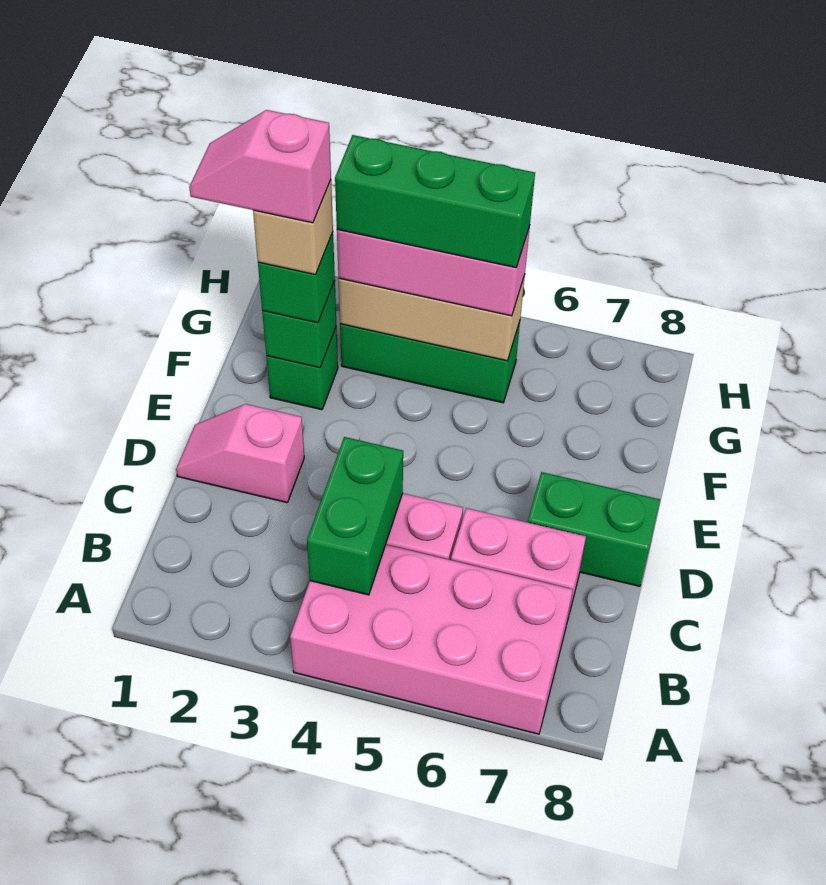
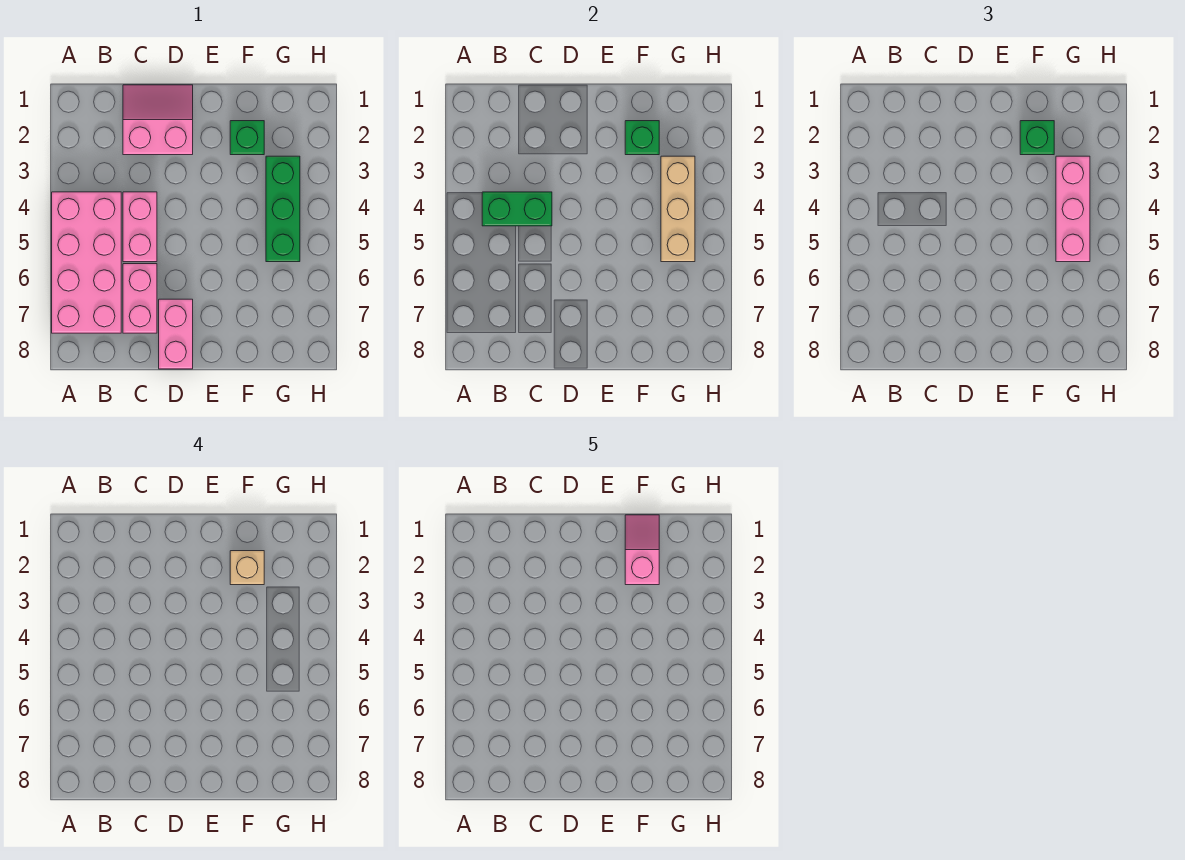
pink slope D1:D2 level 1 top 2 -> pink slope C1:D2 level 1 top 2
green brick D7:D8 level 1 -> pink brick D7:D8 level 1
green brick G3:G5 level 4 -> none

